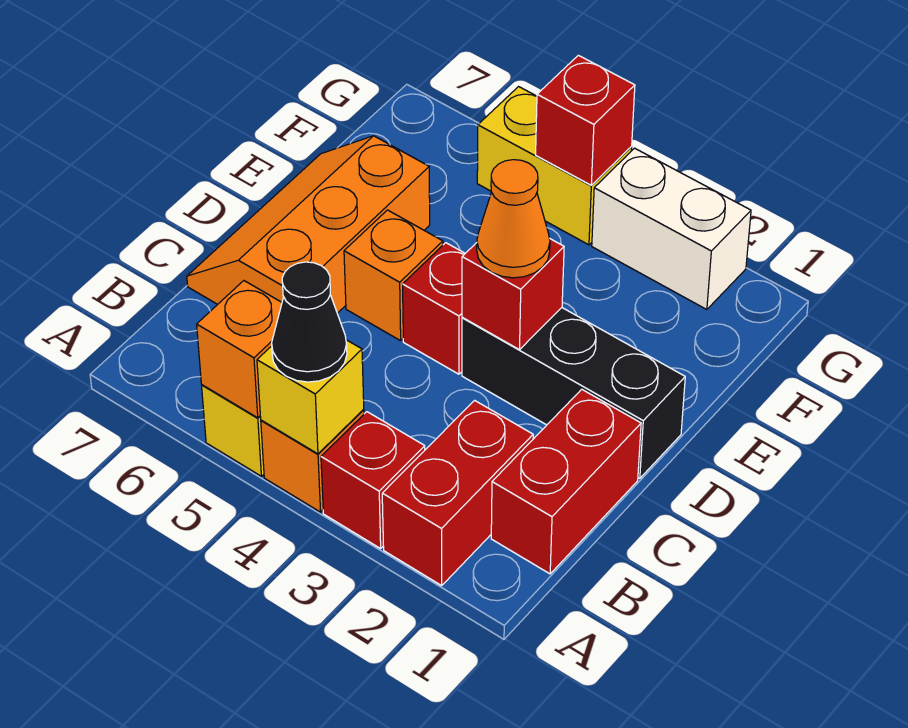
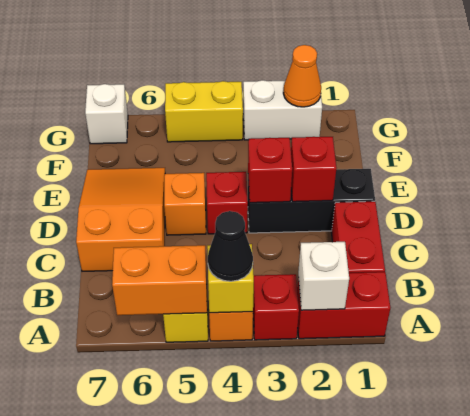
red brick A2:B2 level 1 -> red brick A1:A2 level 1
none -> white brick A2 level 2
orange brick A5 level 2 -> orange brick A5:A6 level 2
orange slope C6:E7 level 1 top 6 -> orange slope C6:E7 level 1 top C
orange cone D3 level 3 -> orange cone G2 level 2
red brick G4 level 2 -> red brick D2 level 2
none -> white brick G7 level 1

